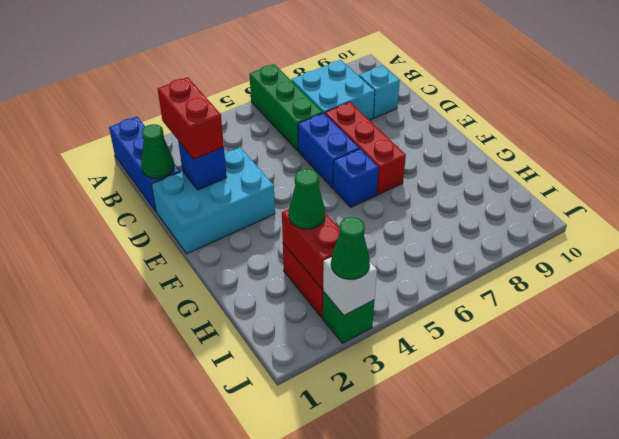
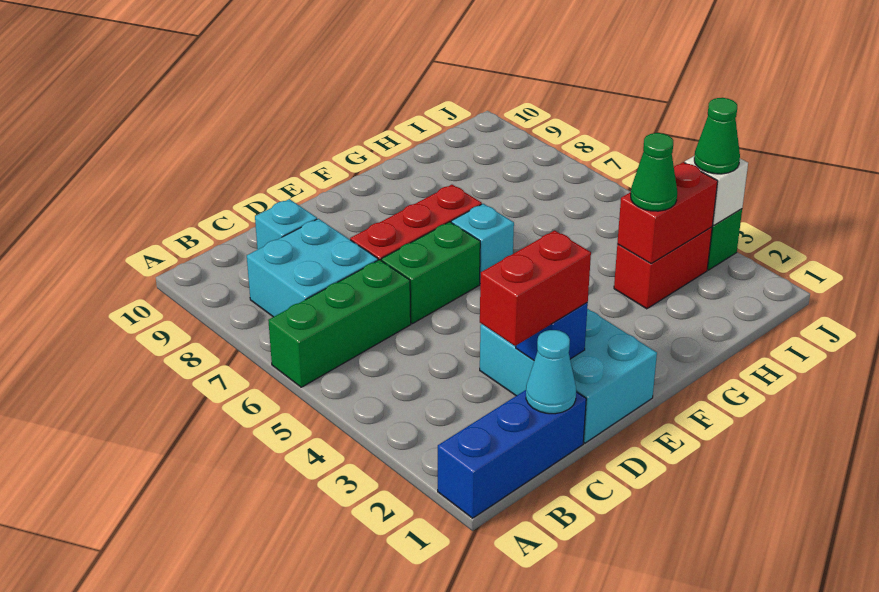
green cone C1 level 2 -> cyan cone C1 level 2
blue brick D6:E6 level 1 -> green brick D6:E6 level 1
blue brick F6 level 1 -> cyan brick F6 level 1

